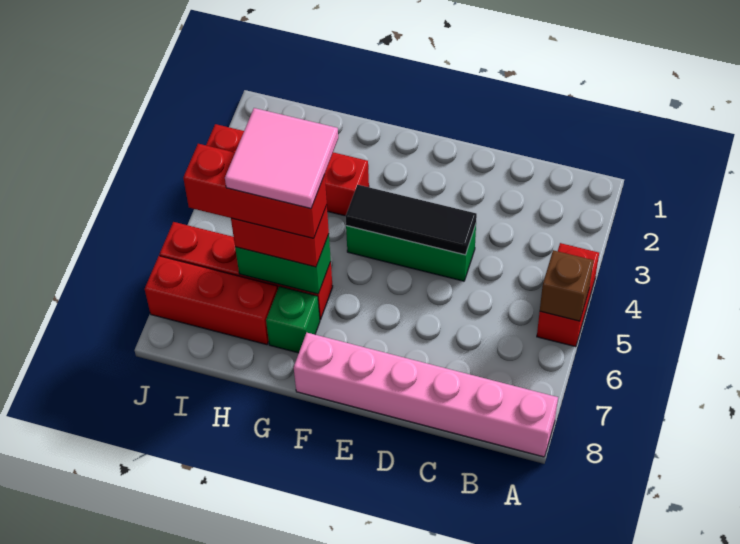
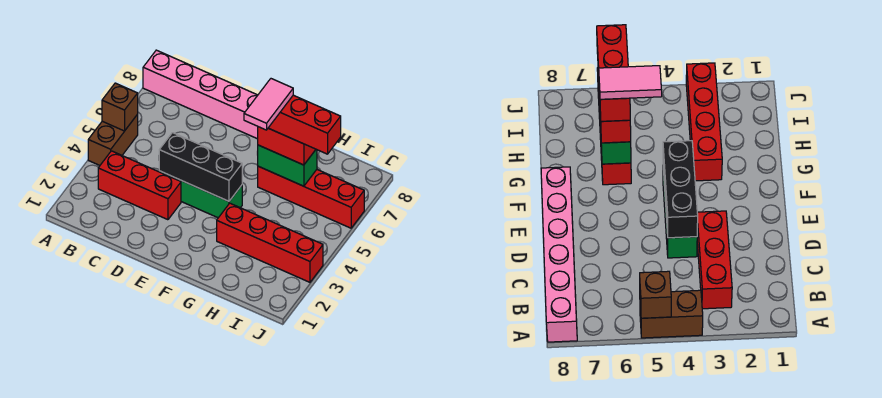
red brick A4:A5 level 1 -> brown brick A4:A5 level 1
black tile D4:F4 level 2 -> black brick D4:F4 level 2
pink tile G5:H6 level 5 -> pink tile G5:G6 level 5
green brick G7 level 1 -> none
red brick H7:J7 level 1 -> red brick B3:D3 level 1

